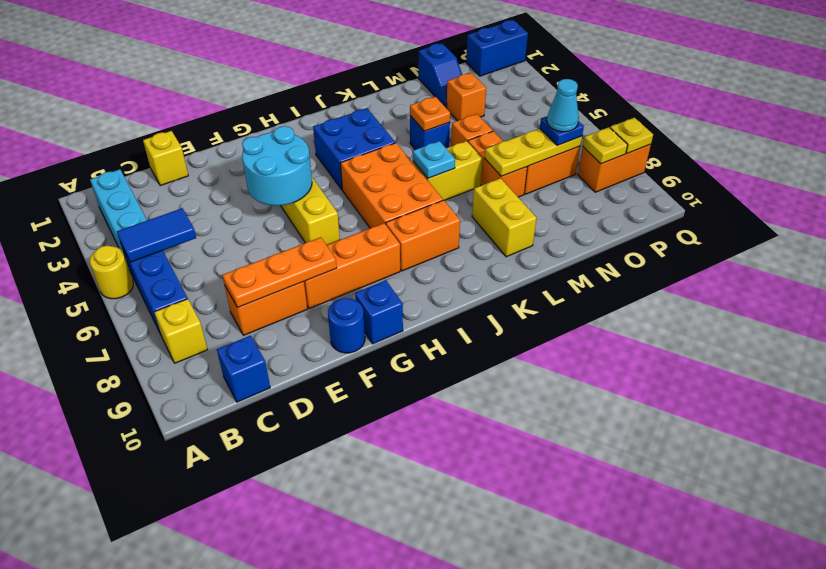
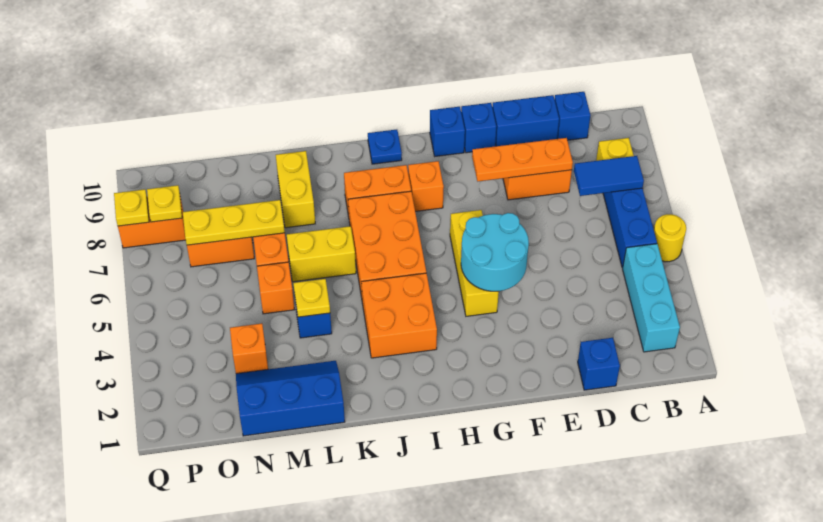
blue tile B5:C5 level 2 -> blue tile B7:C7 level 2
yellow brick D1 level 1 -> blue brick D1 level 1
orange brick F8:H8 level 1 -> orange brick H8 level 1
blue round brick F10 level 1 -> blue brick F10 level 1
blue brick I3:J4 level 1 -> orange brick I3:J4 level 1
cyan plate K6 level 2 -> none
orange plate L4 level 2 -> yellow plate L4 level 2
blue slope N1:N2 level 1 top 1 -> blue slope L1:N2 level 1 top 1
blue plate O7 level 3 -> blue plate I10 level 1
cyan cone O7 level 4 -> none
blue brick P1:Q1 level 1 -> blue brick D10:E10 level 1

